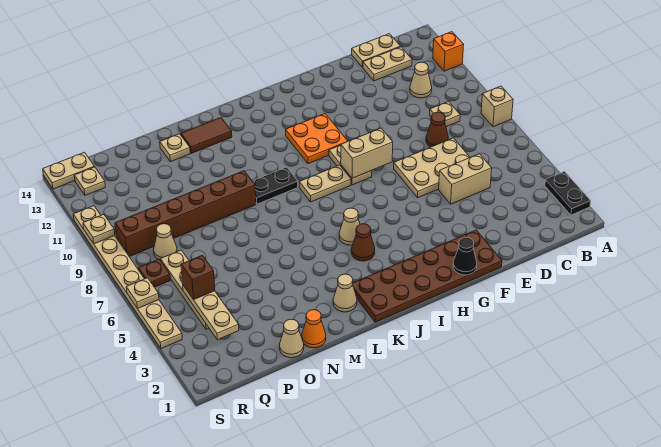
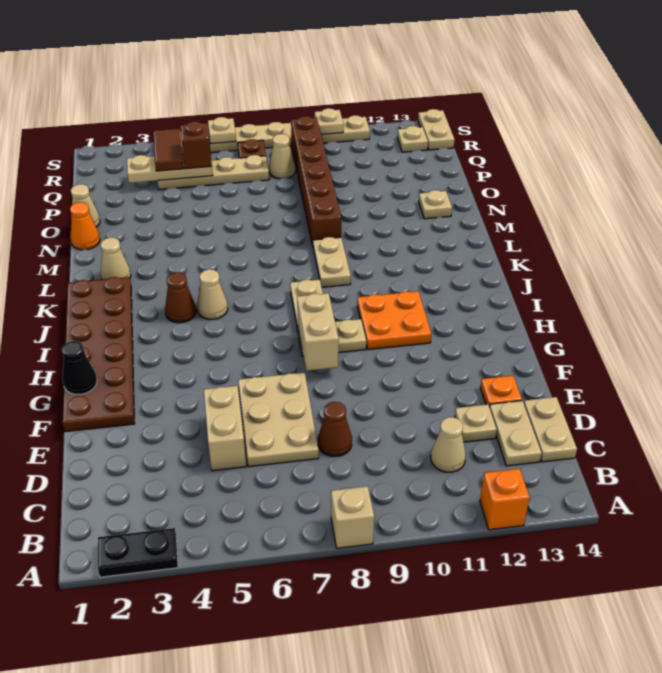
tan plate C9 level 1 -> tan plate D12 level 1
none -> orange plate E13 level 1
black plate K9:L9 level 1 -> tan plate K9:L9 level 1
brown tile L13:M13 level 1 -> brown tile Q4:R4 level 3

